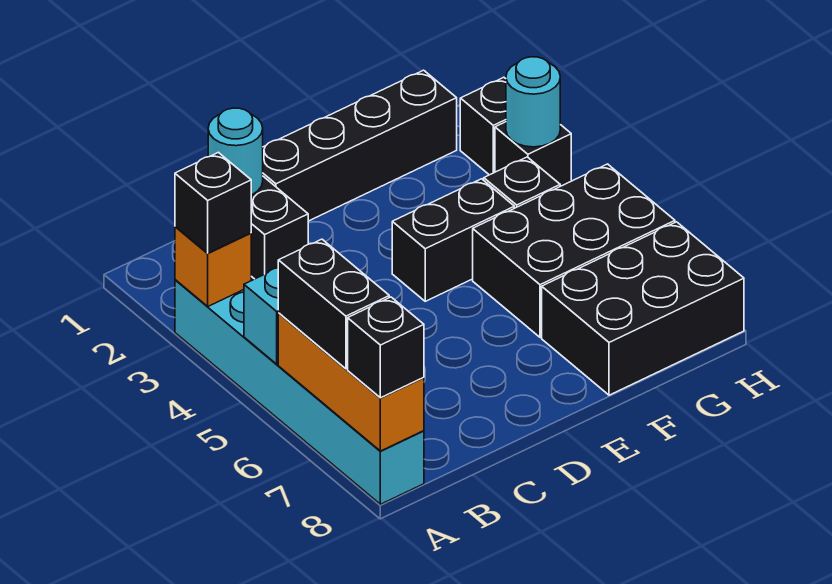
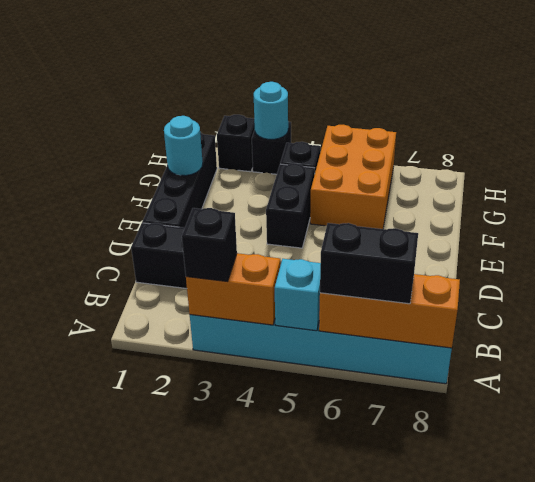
orange brick A3 level 2 -> orange brick A3:A4 level 2
black brick A8 level 3 -> none
cyan round brick C1 level 2 -> cyan round brick F1 level 2
black brick F5:H6 level 1 -> orange brick F5:H6 level 1
black brick F7:H8 level 1 -> none

